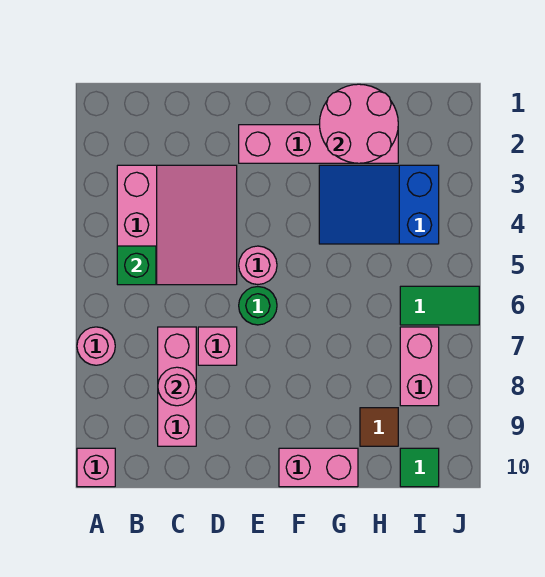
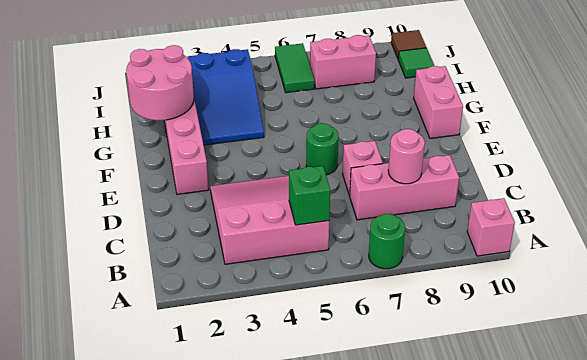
pink round brick A7 level 1 -> green round brick A7 level 1
pink round brick E5 level 1 -> none
brown tile H9 level 1 -> brown tile J10 level 1

